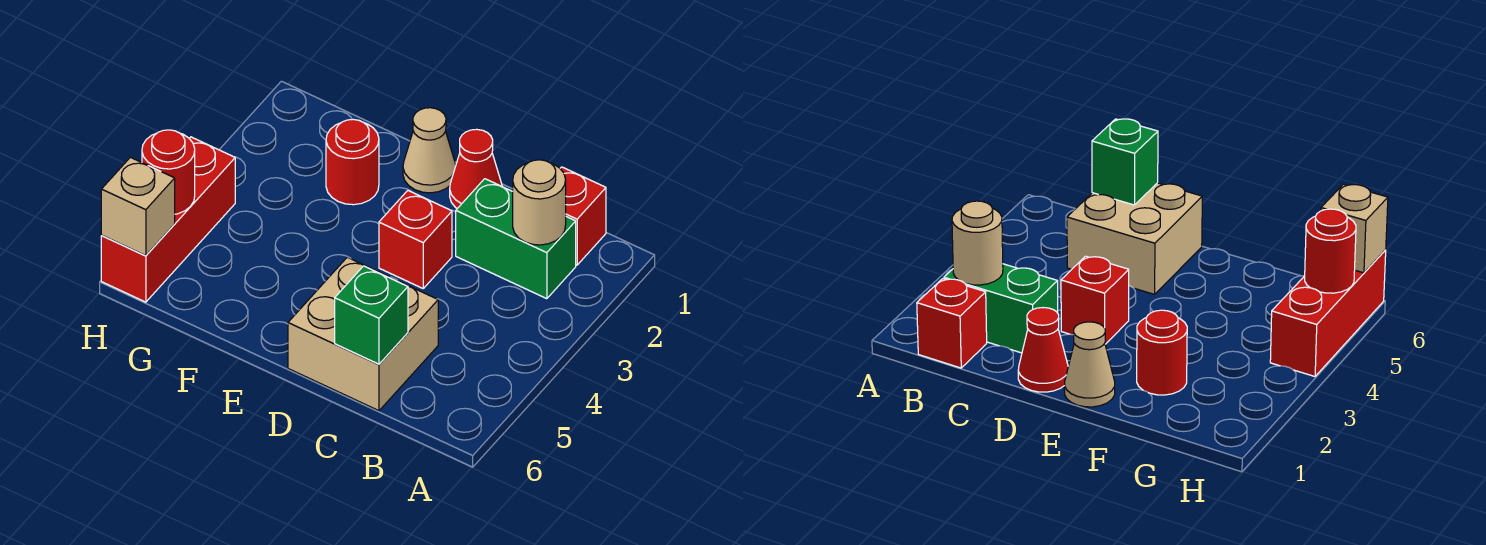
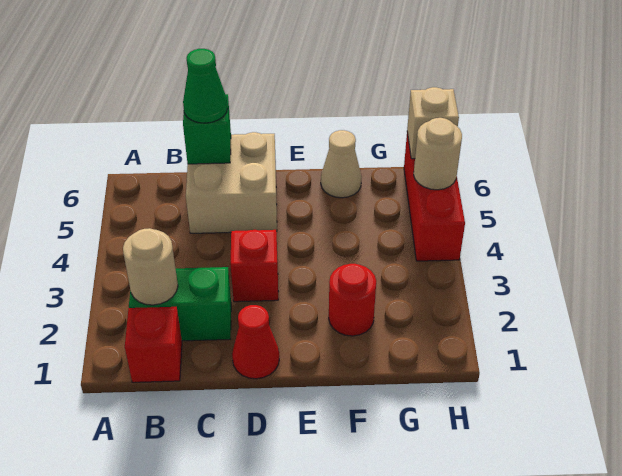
none -> green cone C6 level 3
tan cone E1 level 1 -> tan cone F6 level 1
red round brick H5 level 2 -> tan round brick H5 level 2

